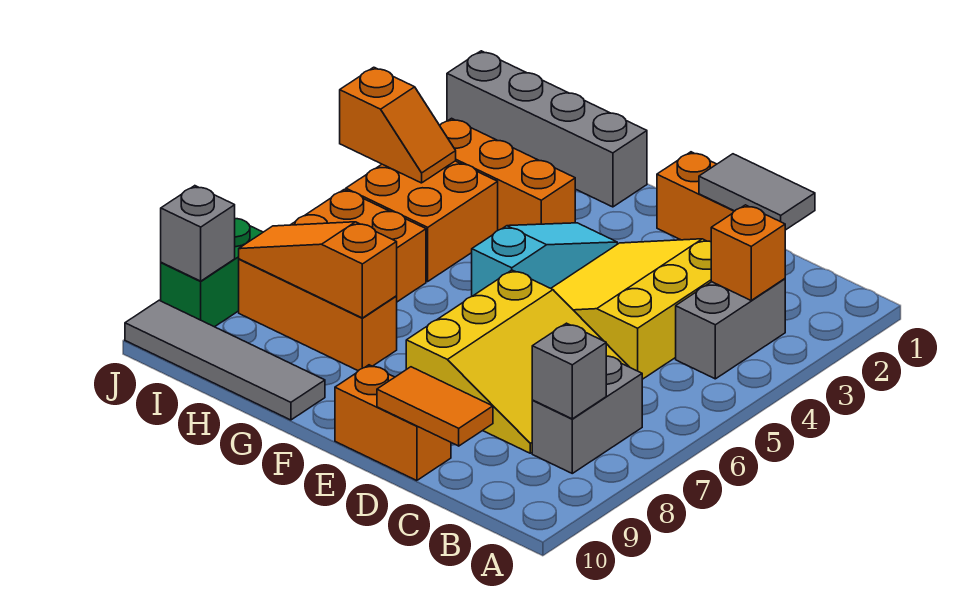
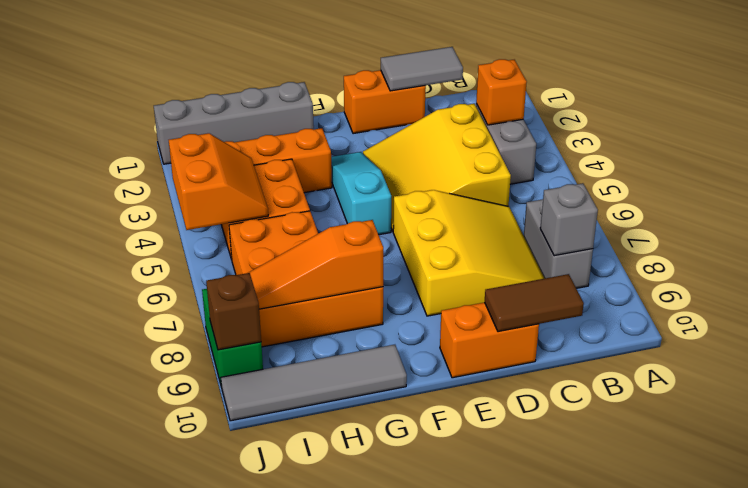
orange tile C10:D10 level 2 -> brown tile C10:D10 level 2
orange slope I4:J4 level 2 top J -> orange slope I4:J5 level 2 top J
grey brick J9 level 2 -> brown brick J9 level 2

